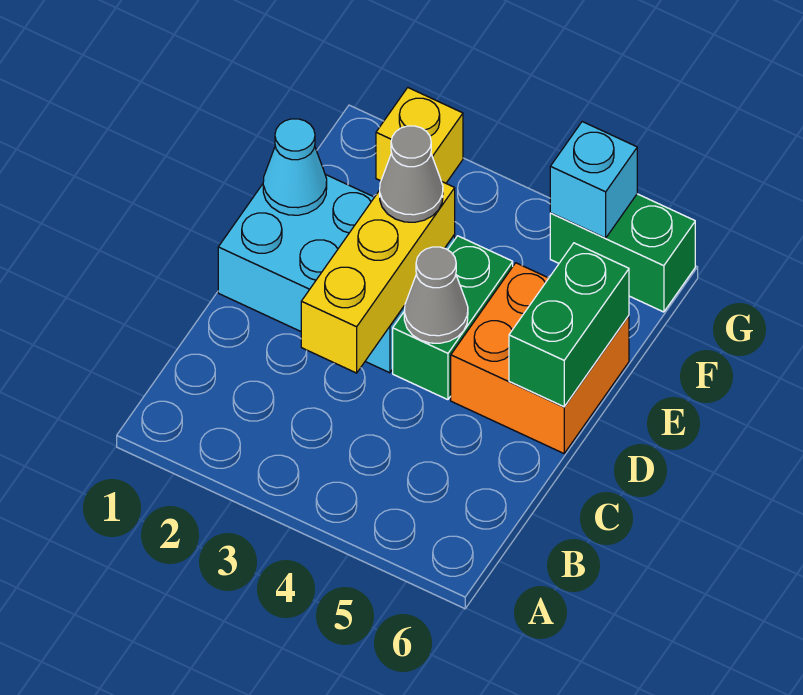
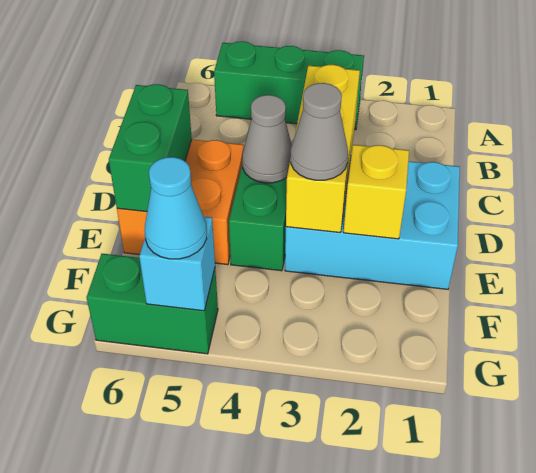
none -> green brick A3:A5 level 1
cyan cone E1 level 2 -> cyan cone G5 level 3
yellow brick G2 level 1 -> yellow brick E2 level 2

